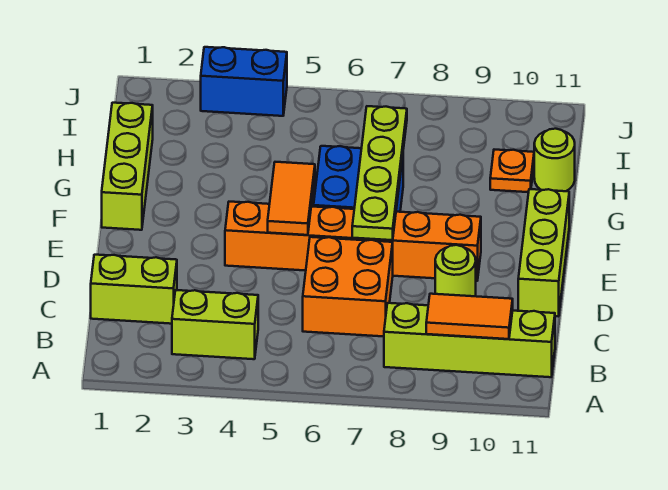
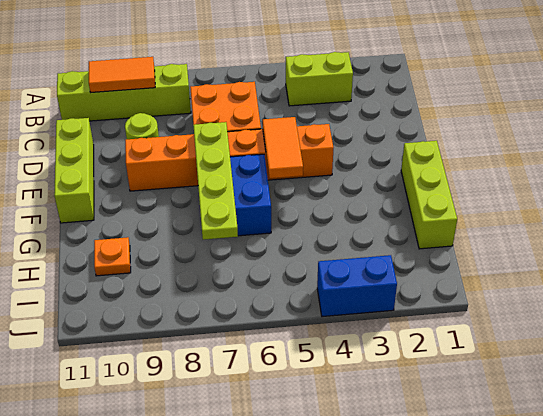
lime brick C1:C2 level 1 -> none
lime round brick H11 level 1 -> none

